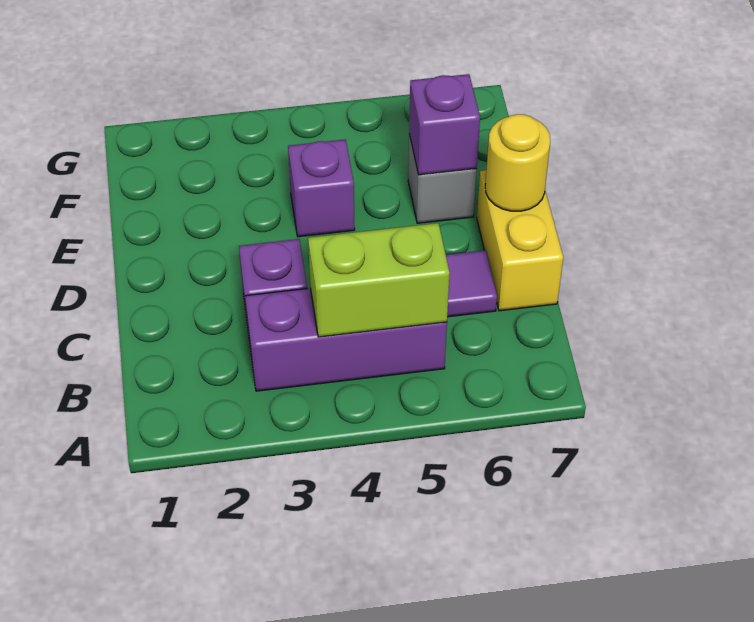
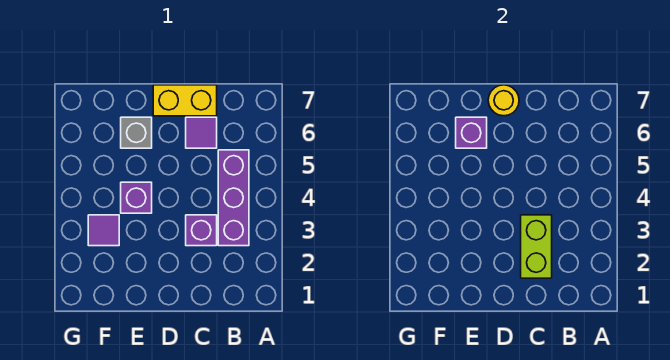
lime brick B4:B5 level 2 -> lime brick C2:C3 level 2
none -> purple tile F3 level 1

